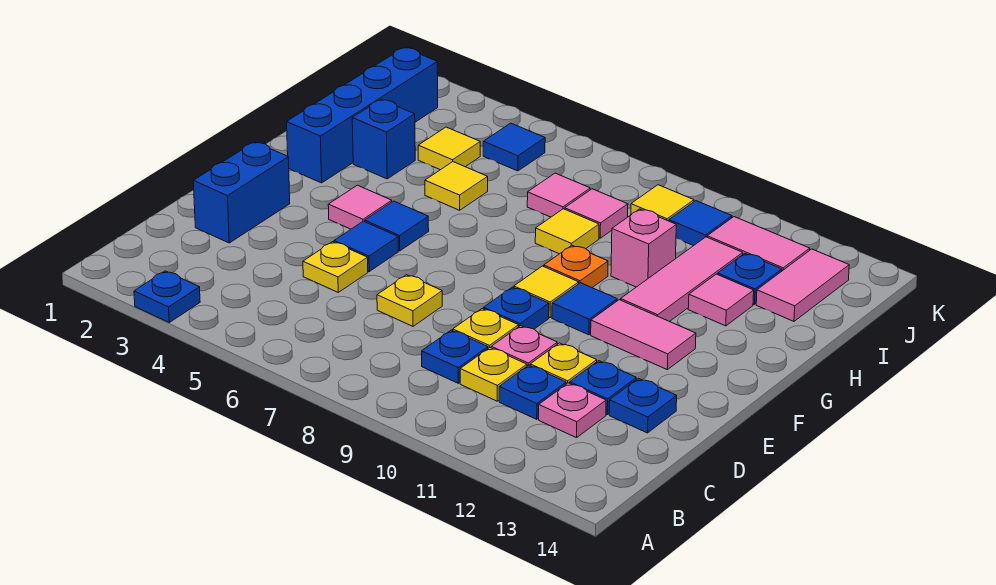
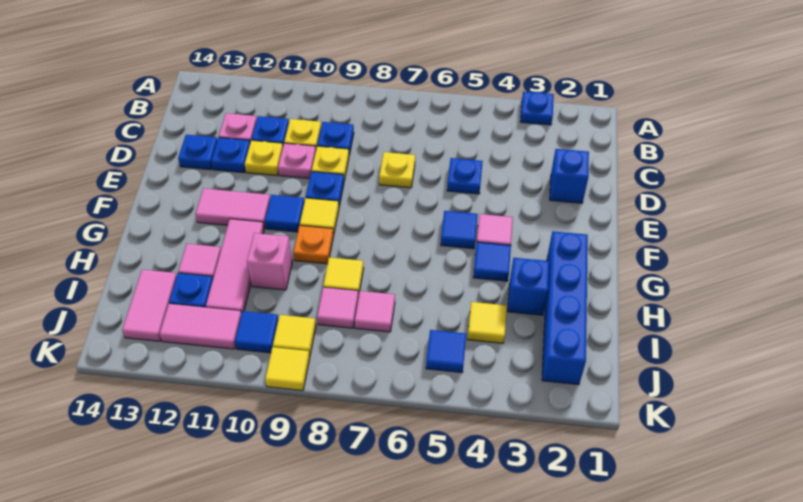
blue brick D2:E2 level 1 -> blue brick D2 level 1
yellow plate D5 level 1 -> blue plate D5 level 1
blue tile E5 level 1 -> blue tile G4 level 1
yellow tile H5 level 1 -> yellow tile K9 level 1

